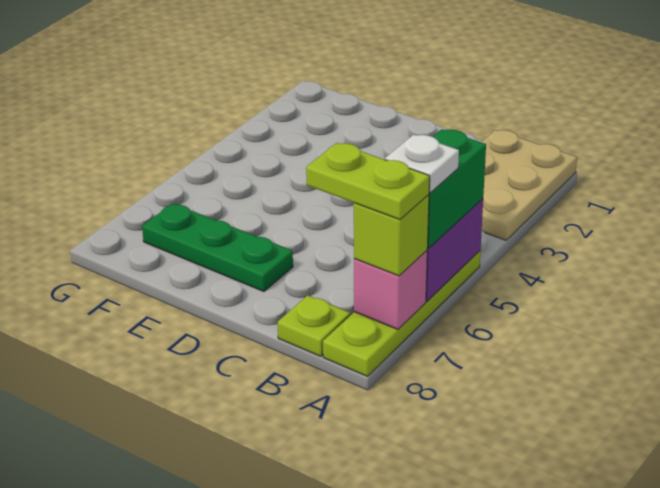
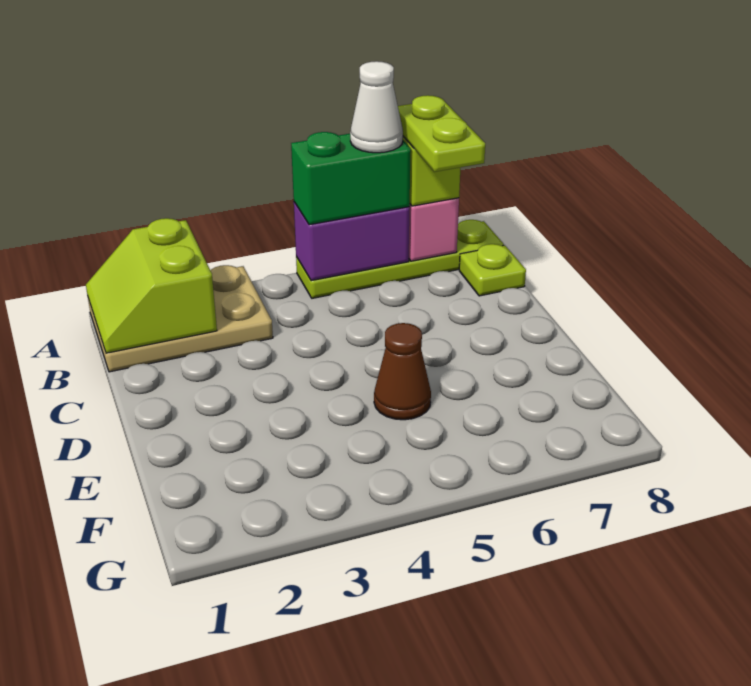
none -> lime slope A1:B2 level 2 top 2
white plate A6 level 4 -> white cone A6 level 4
green plate D7:F7 level 1 -> none
none -> brown cone E5 level 1

